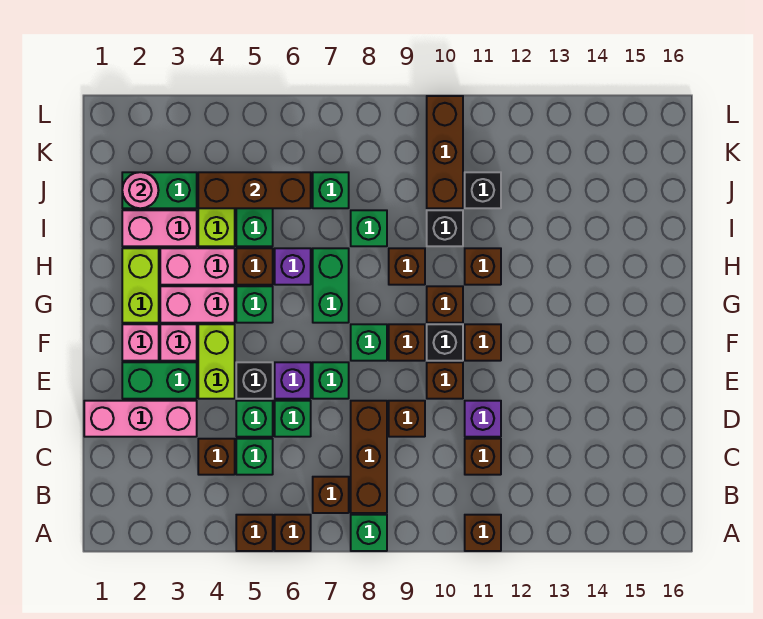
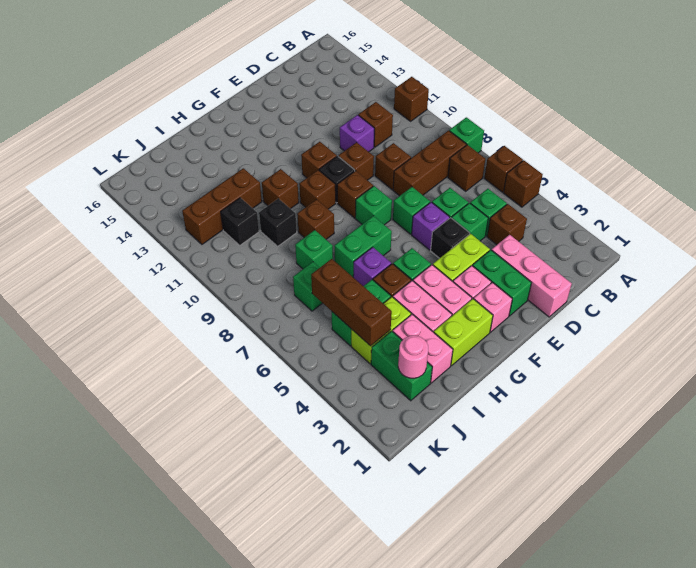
brown brick J10:L10 level 1 -> brown brick I12:K12 level 1

